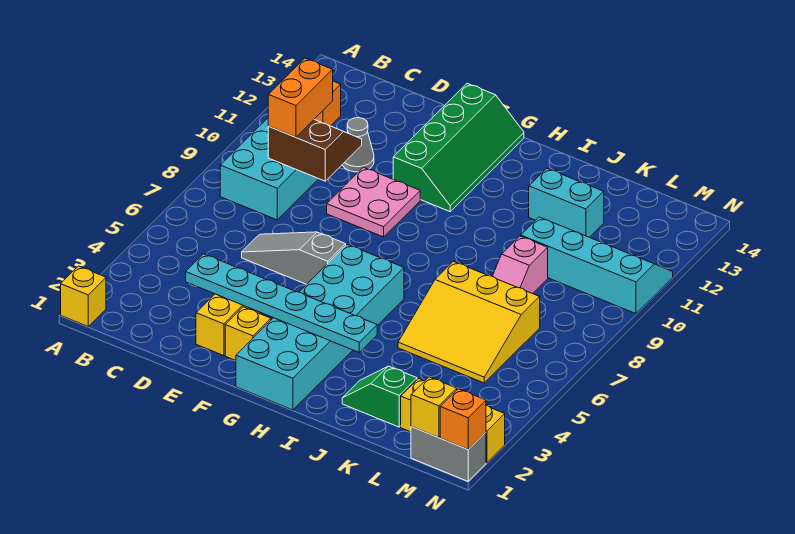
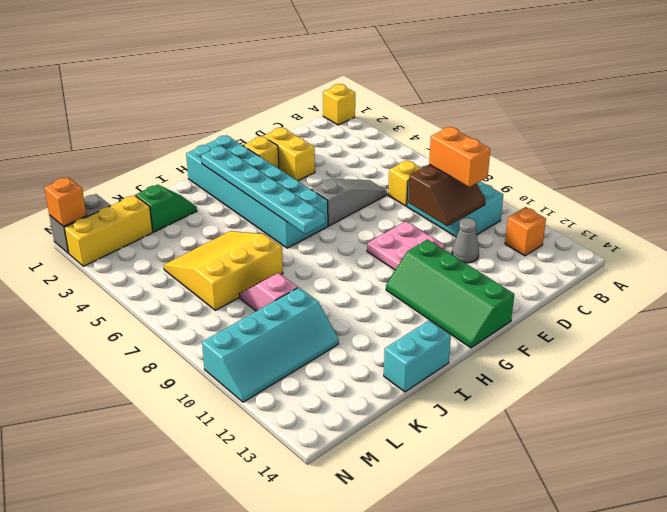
cyan plate D3:I3 level 2 -> cyan plate H2:H7 level 2
cyan brick J12:K12 level 1 -> cyan brick I14:J14 level 1
yellow brick M1 level 2 -> yellow brick C7 level 1

